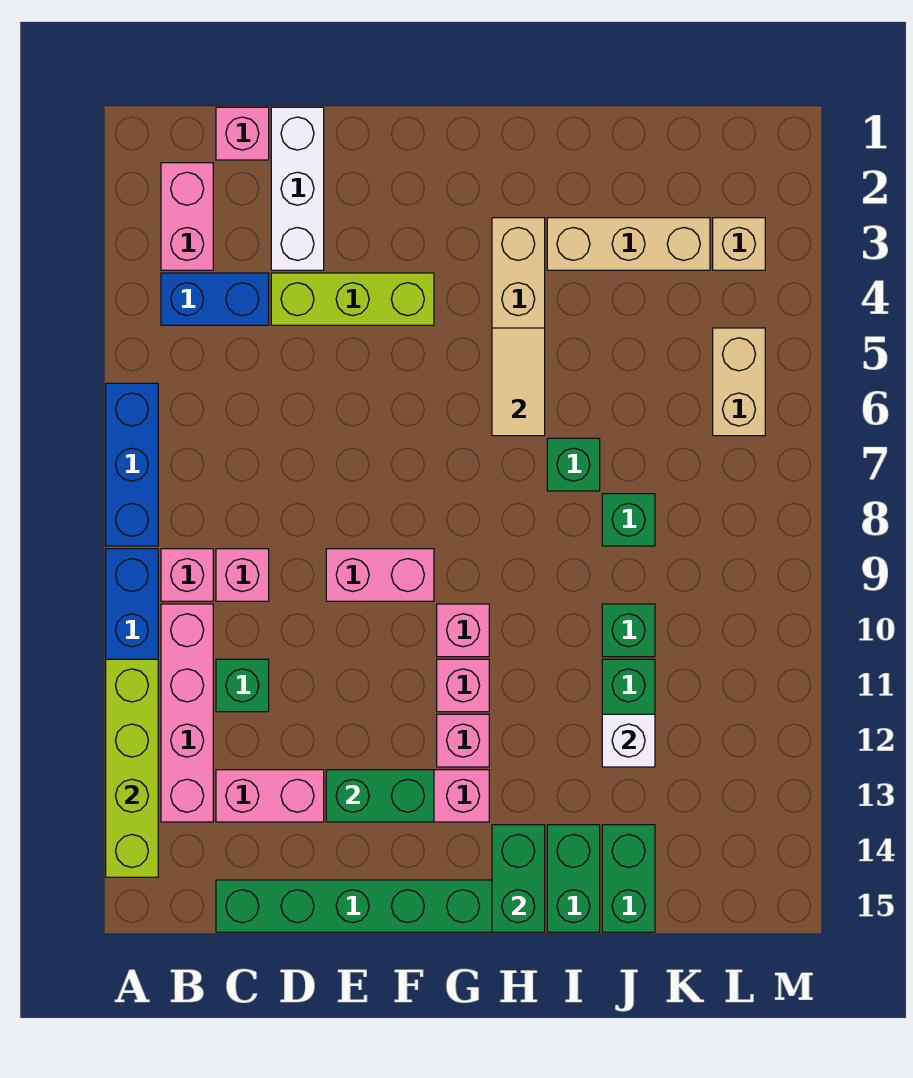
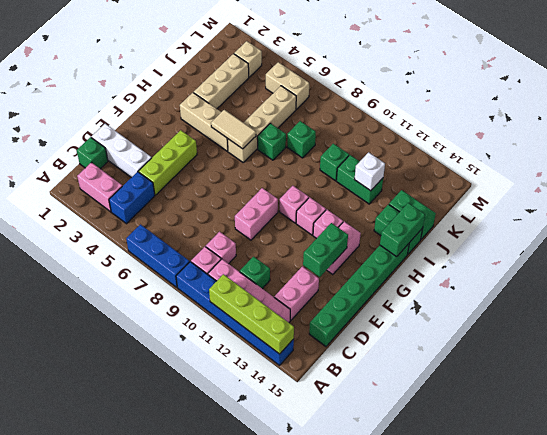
pink brick C1 level 1 -> green brick C1 level 1
none -> tan brick H6:K6 level 1
green brick H14:H15 level 2 -> green brick H15:I15 level 2

